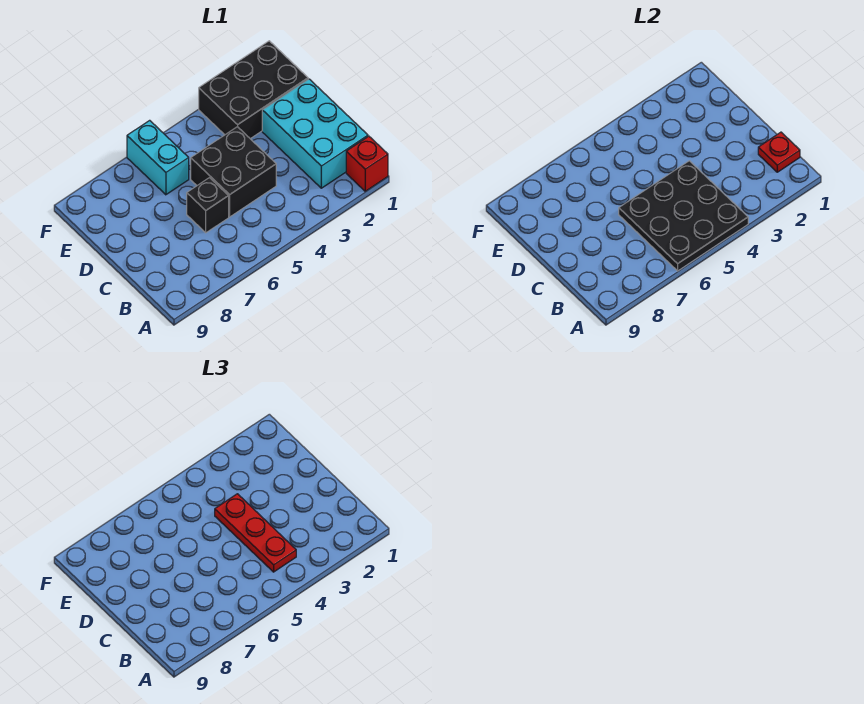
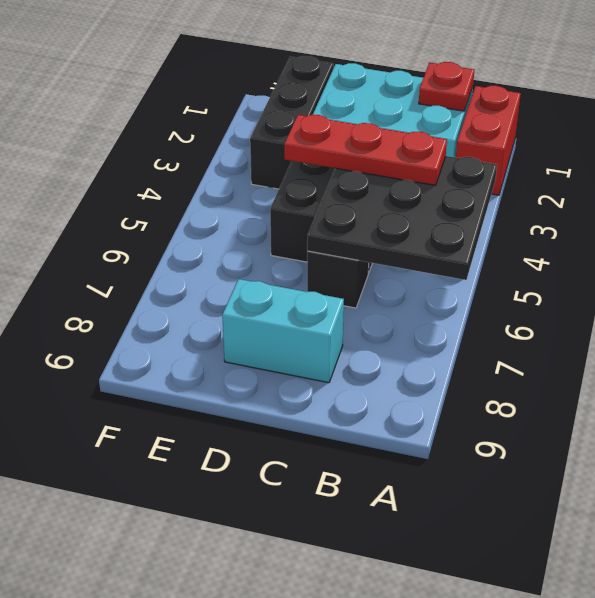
red brick A1 level 1 -> red brick A1:A2 level 1
black brick E1:F3 level 1 -> black brick E1:E3 level 1
cyan brick E6:F6 level 1 -> cyan brick C8:D8 level 1

